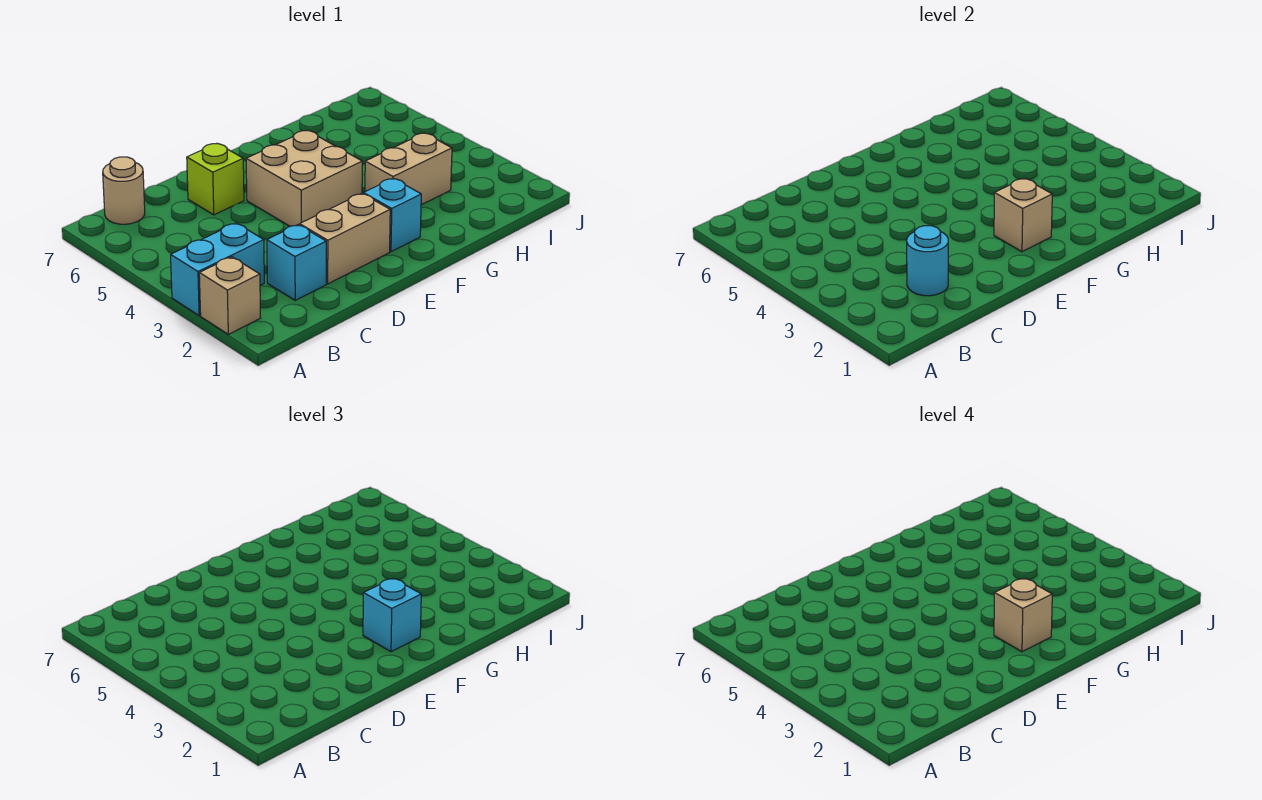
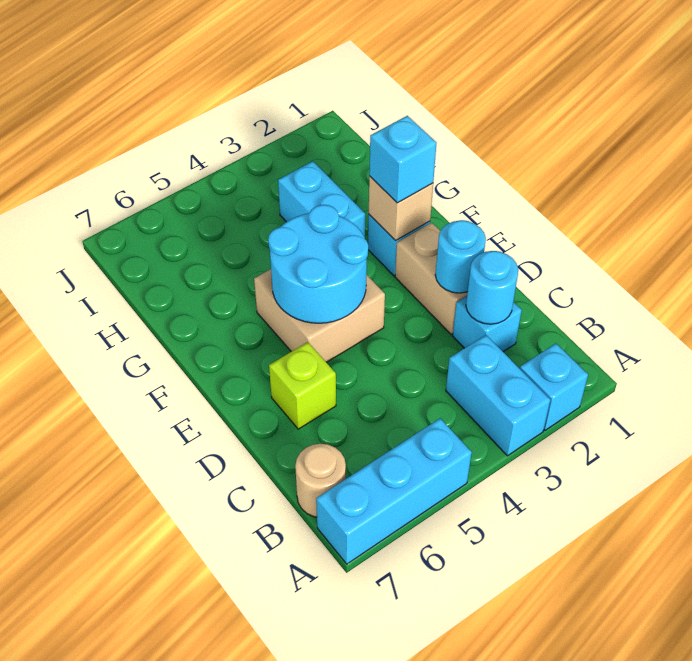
tan brick A2 level 1 -> cyan brick A2 level 1
none -> cyan brick A5:A7 level 1
none -> cyan round brick D2 level 2
none -> cyan round brick E4:F5 level 2
tan brick F2 level 4 -> none
tan brick G3:H3 level 1 -> cyan brick G3:H3 level 1

